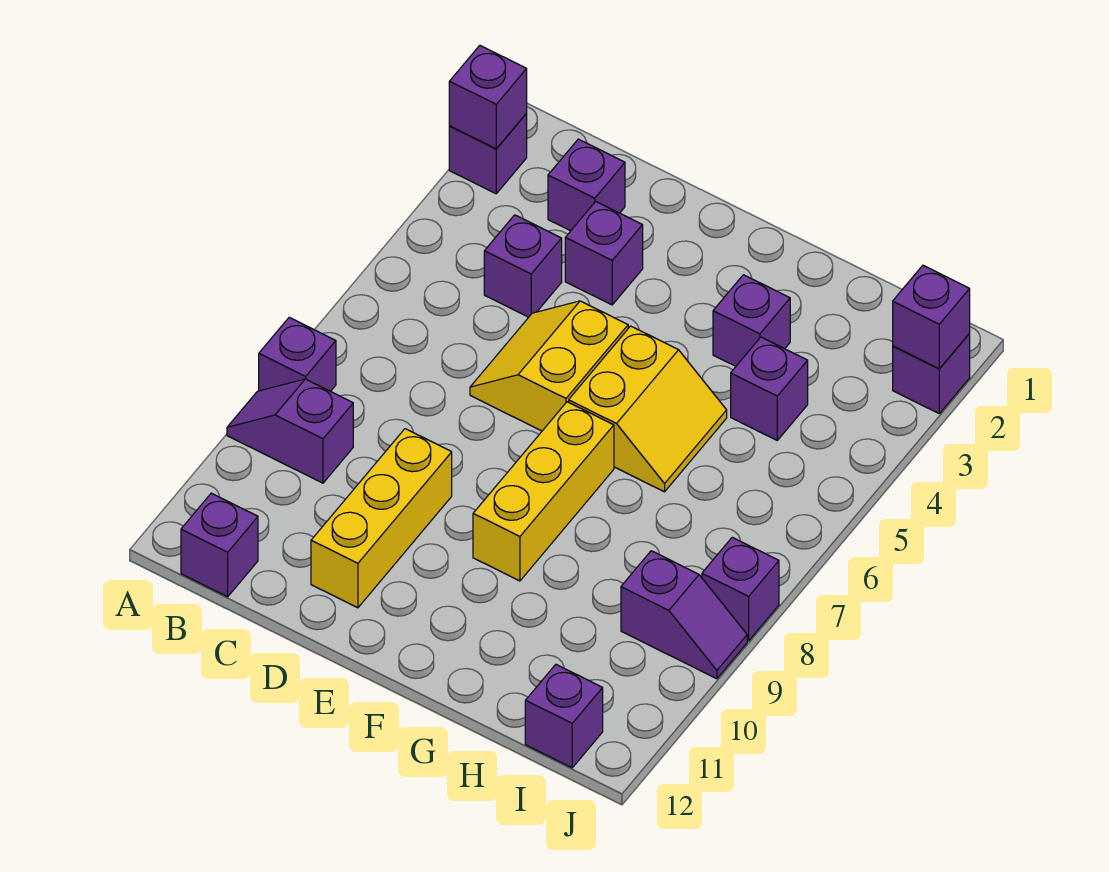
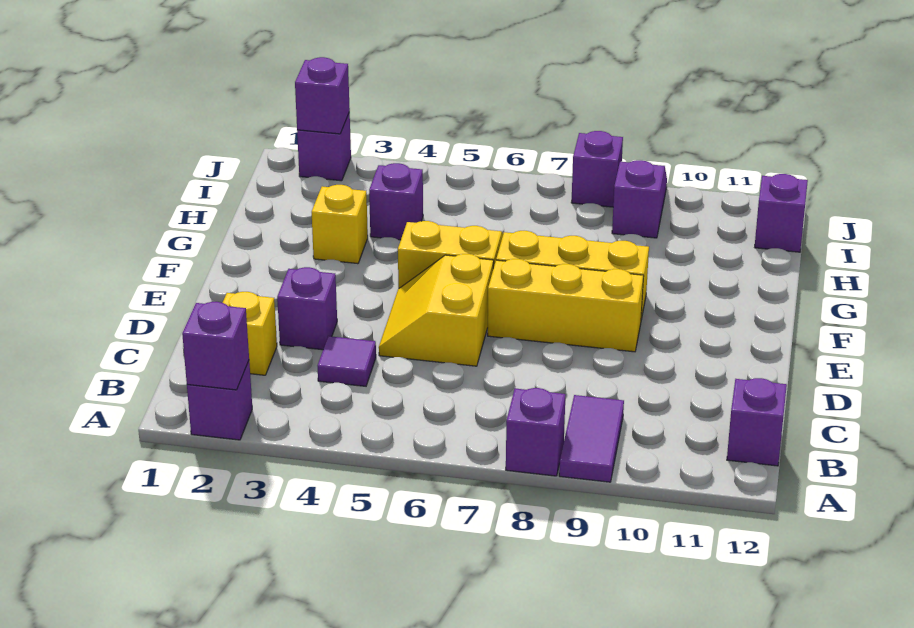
purple slope A9:B9 level 1 top B -> purple tile A9:B9 level 1
purple brick C2 level 1 -> yellow brick C2 level 1
purple brick C4 level 1 -> purple tile C4 level 1
yellow slope D5:E6 level 1 top E -> yellow slope D5:E6 level 1 top 6
yellow brick D9:D11 level 1 -> yellow brick E7:E9 level 1
purple brick G3 level 1 -> yellow brick G3 level 1

